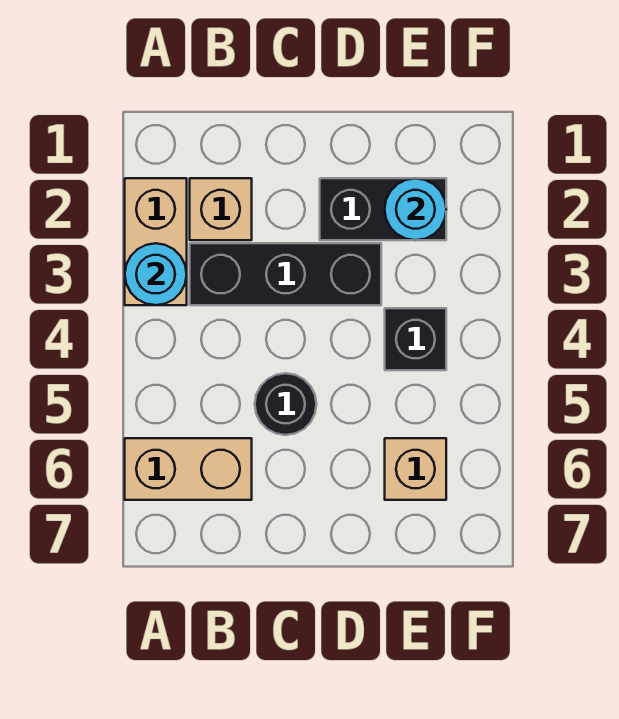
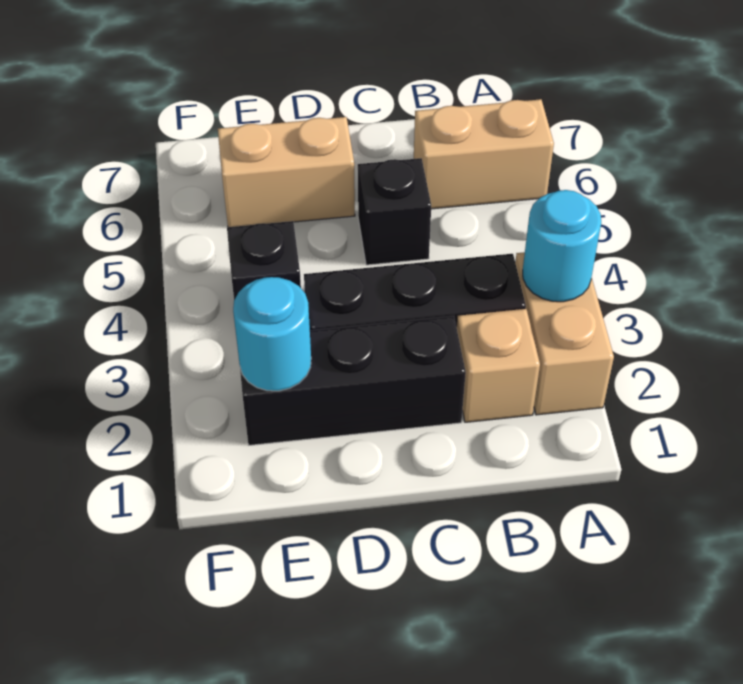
black round brick C5 level 1 -> black brick C5 level 1
black brick D2:E2 level 1 -> black brick C2:E2 level 1
tan brick E6 level 1 -> tan brick D6:E6 level 1

